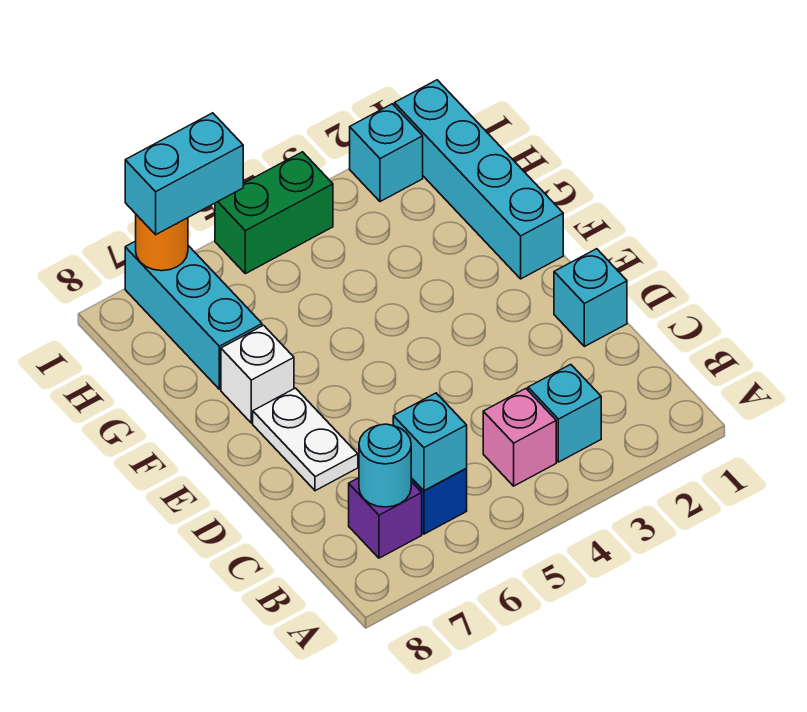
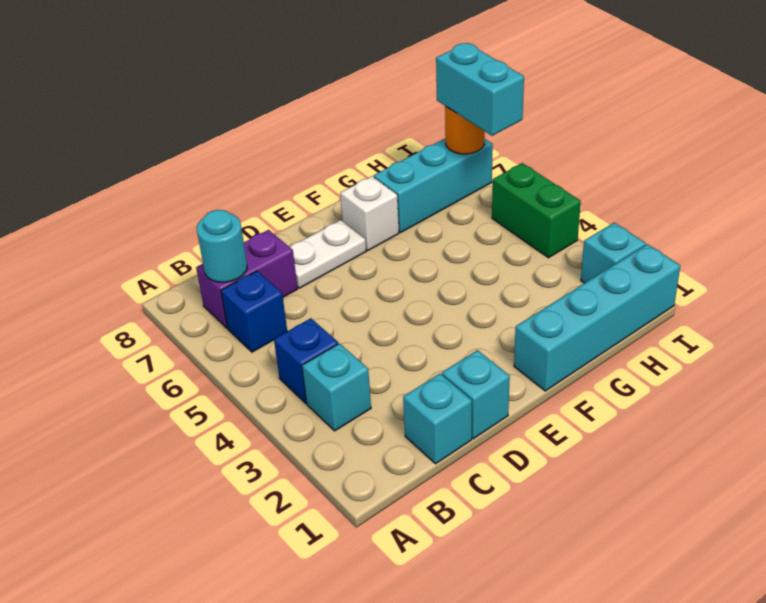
pink brick B4 level 1 -> blue brick B4 level 1
cyan brick B6 level 2 -> cyan brick C1 level 1
purple brick B7 level 1 -> purple brick B7:C7 level 1

